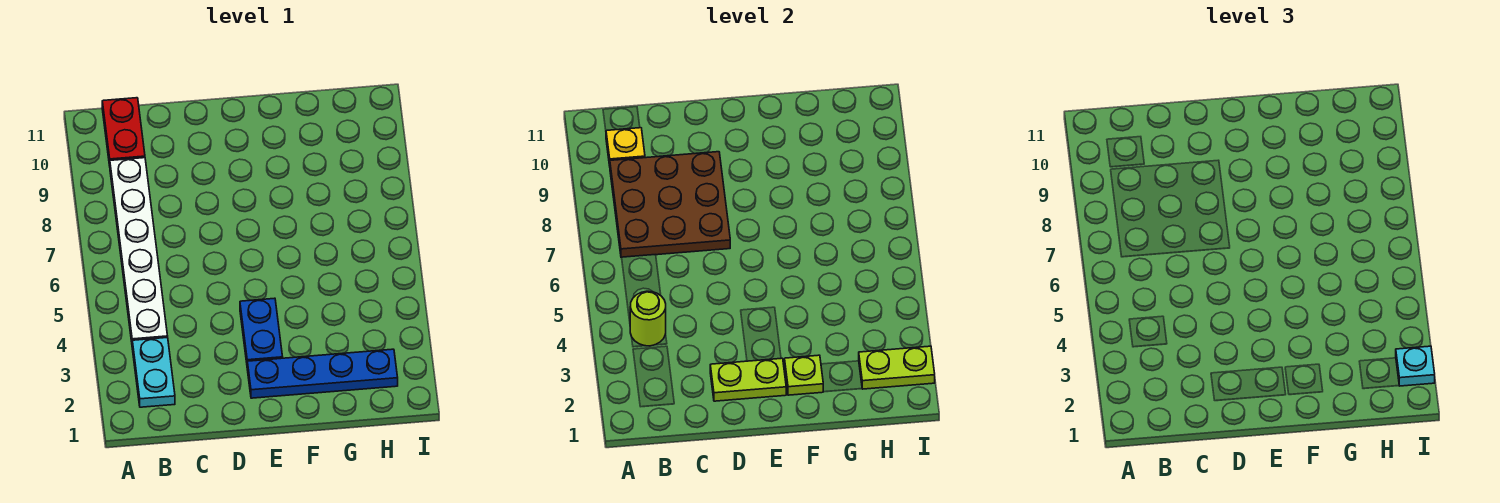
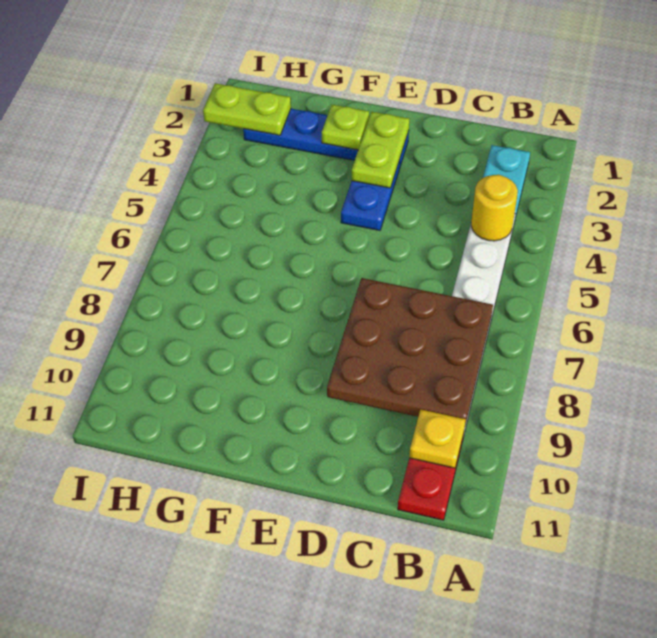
lime round brick B4 level 2 -> yellow round brick B4 level 2
lime plate D2:E2 level 2 -> lime plate E2:E3 level 2
cyan plate I2 level 3 -> none

